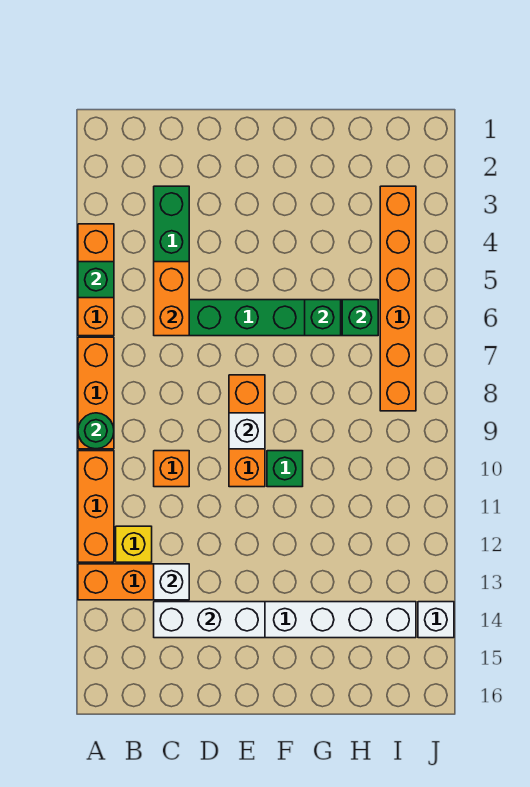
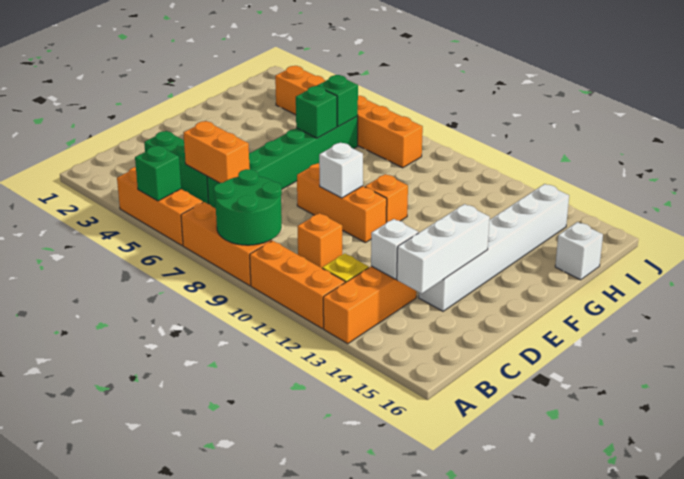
green round brick A9 level 2 -> green round brick A8:B9 level 2
green brick F10 level 1 -> orange brick F10 level 1
white brick J14 level 1 -> white brick H16 level 1

